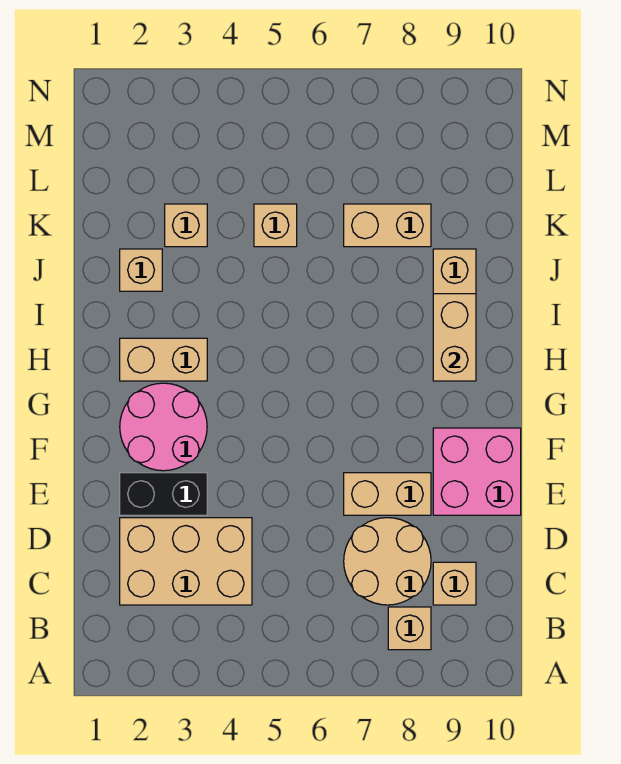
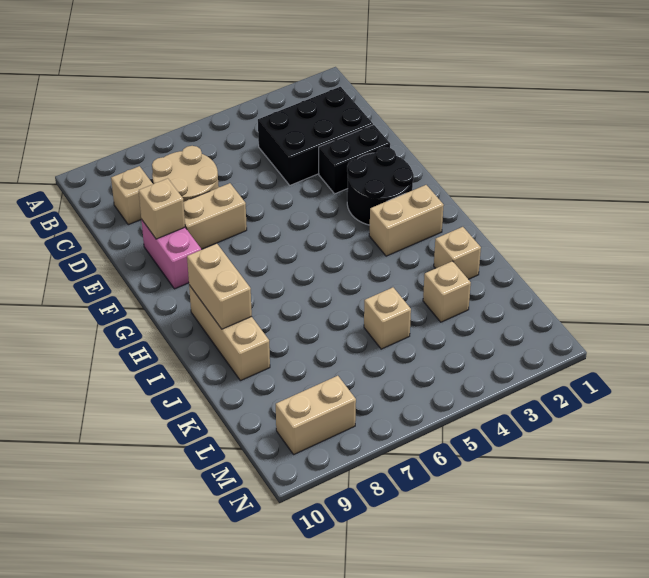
tan brick B8 level 1 -> tan brick E9 level 2
tan brick C2:D4 level 1 -> black brick C2:D4 level 1
pink brick E9:F10 level 1 -> pink brick E9:F9 level 1
pink round brick F2:G3 level 1 -> black round brick F2:G3 level 1
tan brick K7:K8 level 1 -> tan brick M8:M9 level 1

